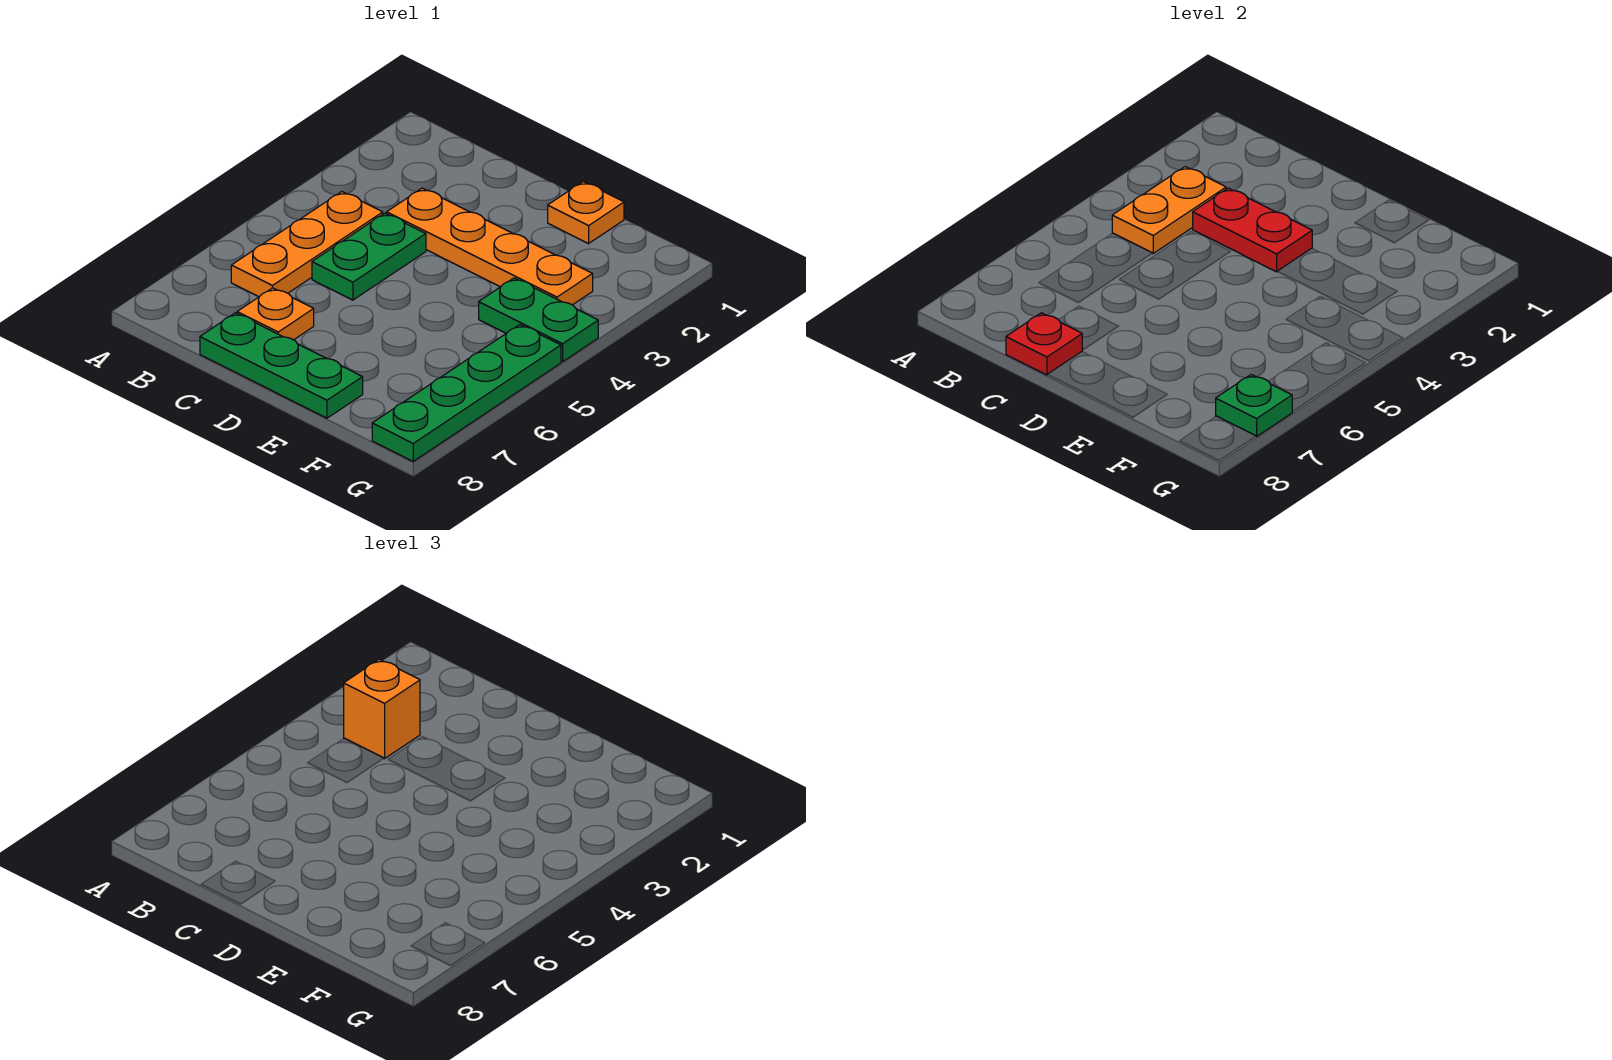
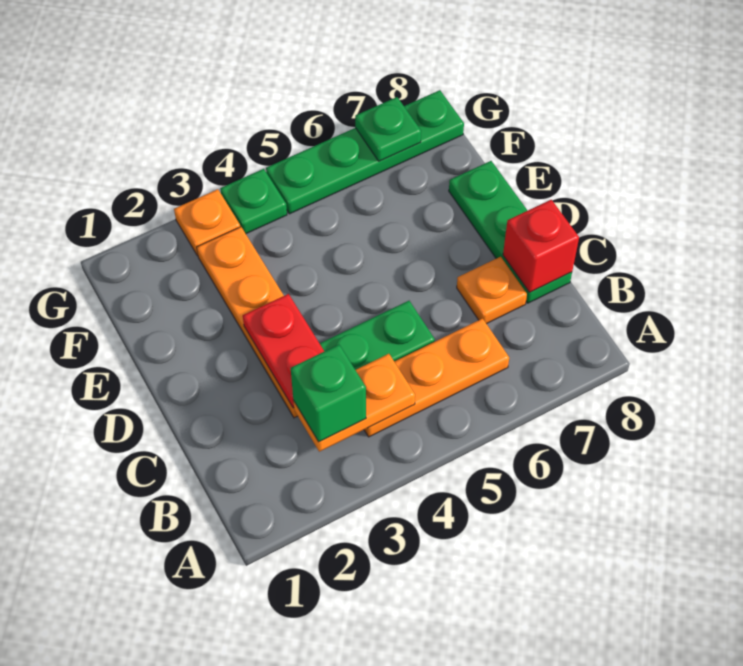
orange brick B3 level 3 -> green brick B3 level 3
red plate C8 level 2 -> red brick C8 level 2
orange plate E1 level 1 -> orange plate G3 level 1
green plate F4:G4 level 1 -> green plate G4 level 1

